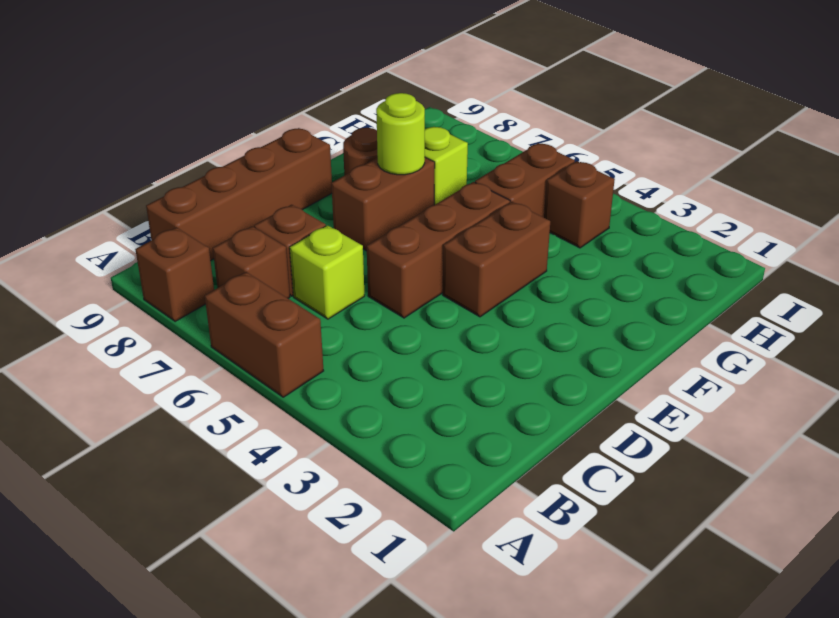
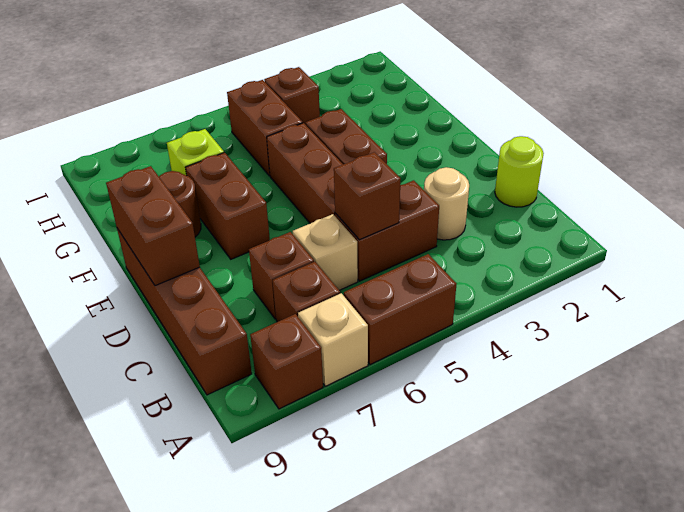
none -> tan brick A7 level 1
none -> tan round brick C3 level 1
none -> brown brick C4:C5 level 1
none -> brown brick C5 level 2
lime brick C6 level 1 -> tan brick C6 level 1
none -> brown brick D9:E9 level 2
lime round brick F7 level 2 -> lime round brick C1 level 1

